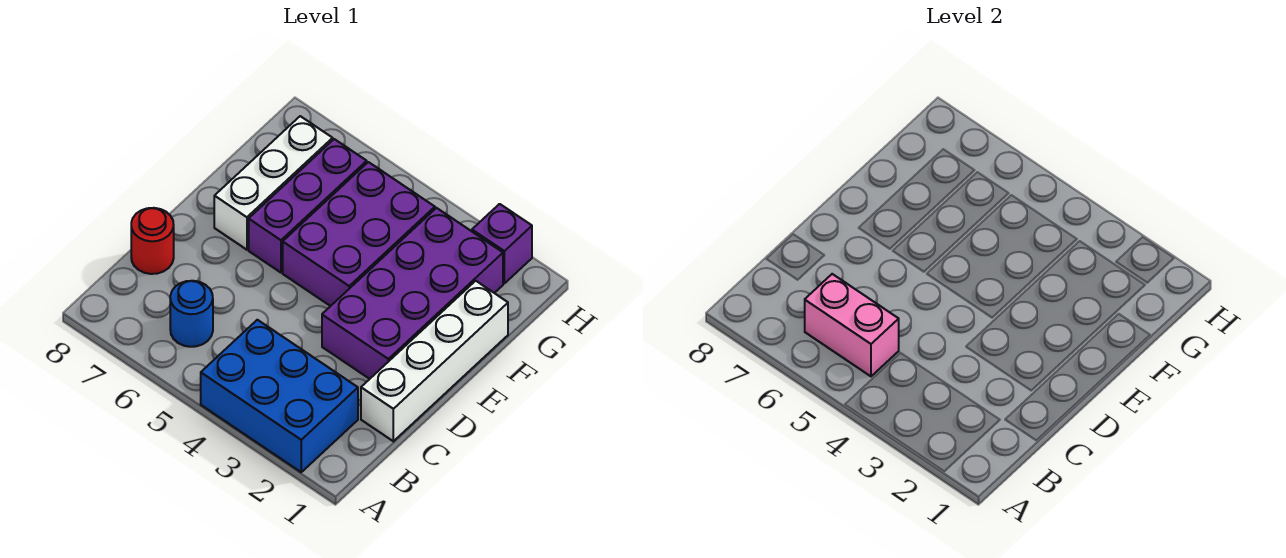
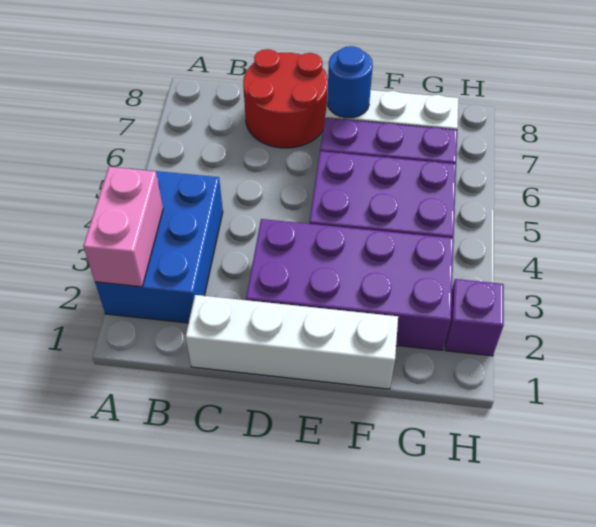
pink brick B5:B6 level 2 -> pink brick A2:A3 level 2
blue round brick B6 level 1 -> blue round brick E7 level 2
red round brick C8 level 1 -> red round brick C7:D8 level 1

